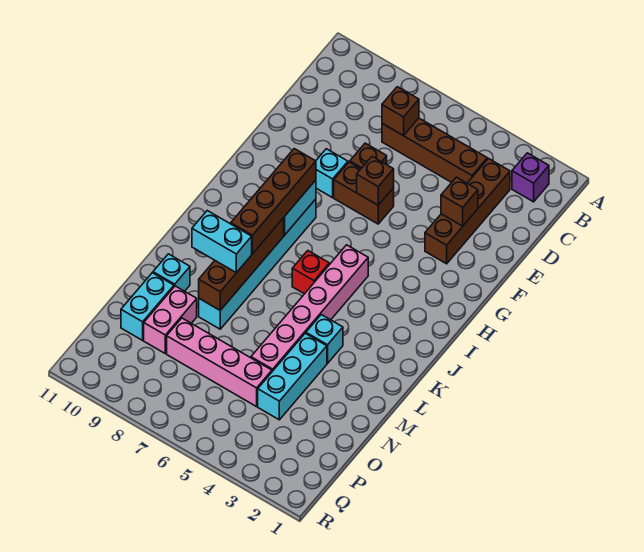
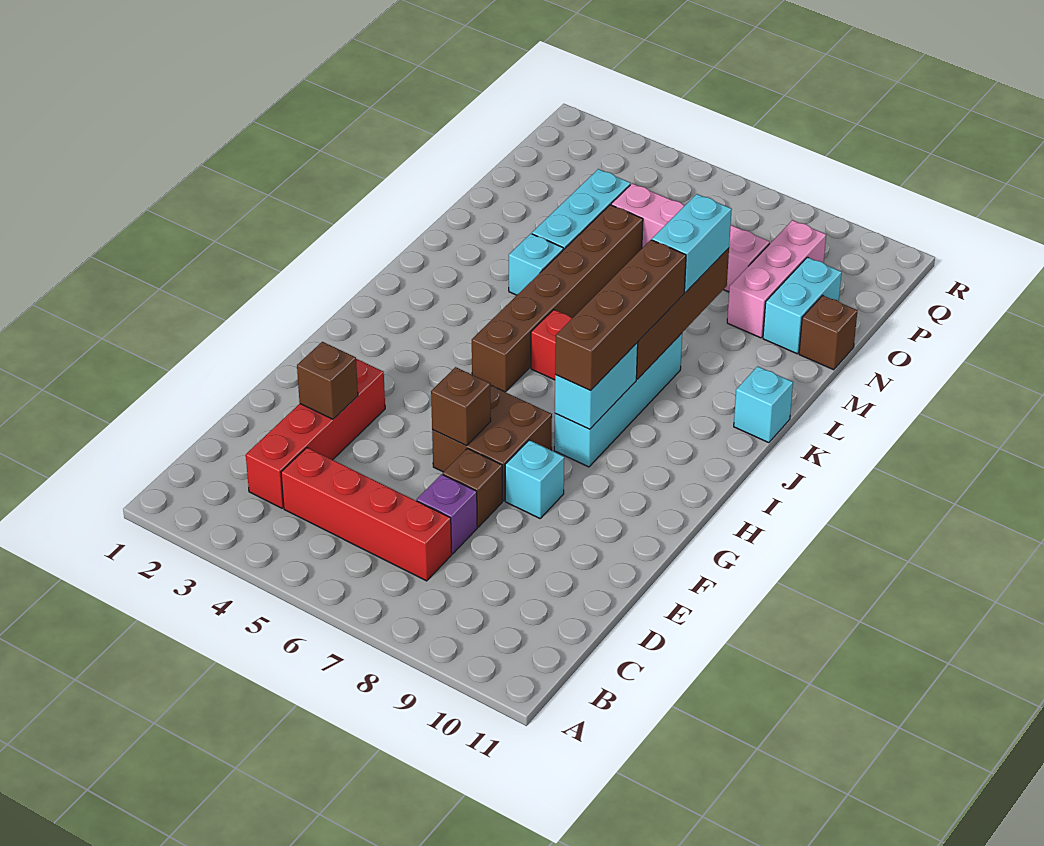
purple brick B2 level 1 -> purple brick D7 level 1
brown brick C3:F3 level 1 -> red brick C3:F3 level 1
brown brick C4:C7 level 1 -> red brick C4:C7 level 1
brown brick C7 level 2 -> brown brick N11 level 1
brown brick F6:F7 level 1 -> brown brick F6:G7 level 1
cyan brick H8:M8 level 1 -> cyan brick H8:K8 level 1
pink brick I5:N5 level 1 -> brown brick I5:N5 level 1
cyan brick L8:L9 level 3 -> cyan brick L8:M8 level 3
cyan brick M10 level 1 -> cyan brick K11 level 1
pink brick N9:O9 level 1 -> pink brick N9:P9 level 1

